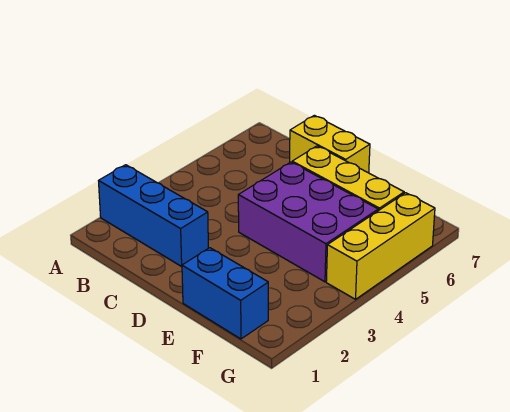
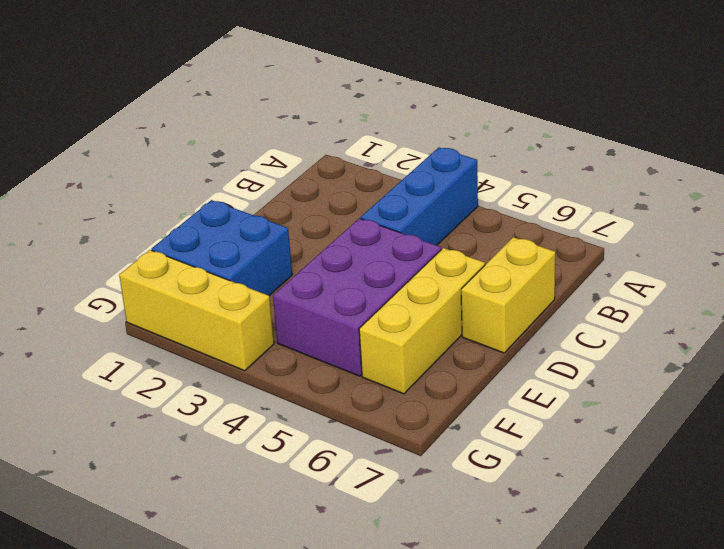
blue brick A2:C2 level 1 -> blue brick A4:C4 level 1
blue brick E1:F1 level 1 -> blue brick E1:F2 level 1
yellow brick G4:G6 level 1 -> yellow brick G1:G3 level 1

